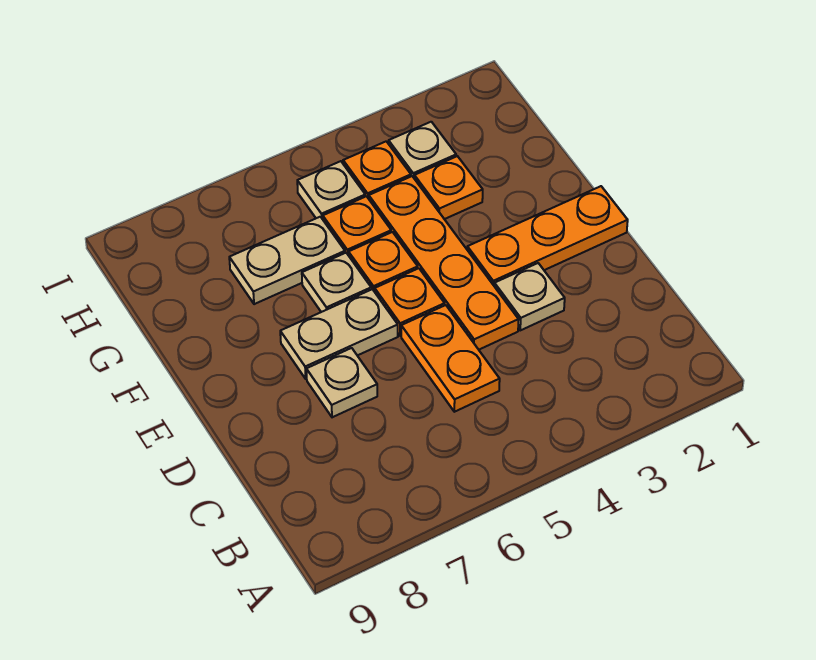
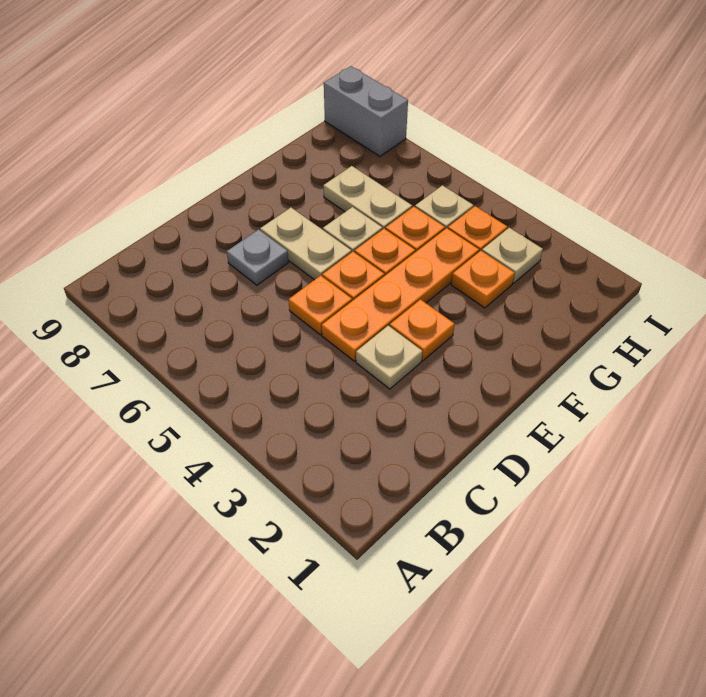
orange plate C5:D5 level 1 -> orange plate D5 level 1
tan plate D7 level 1 -> grey plate D7 level 1
orange plate E1:E3 level 1 -> orange plate E3 level 1
none -> grey brick I8:I9 level 1

